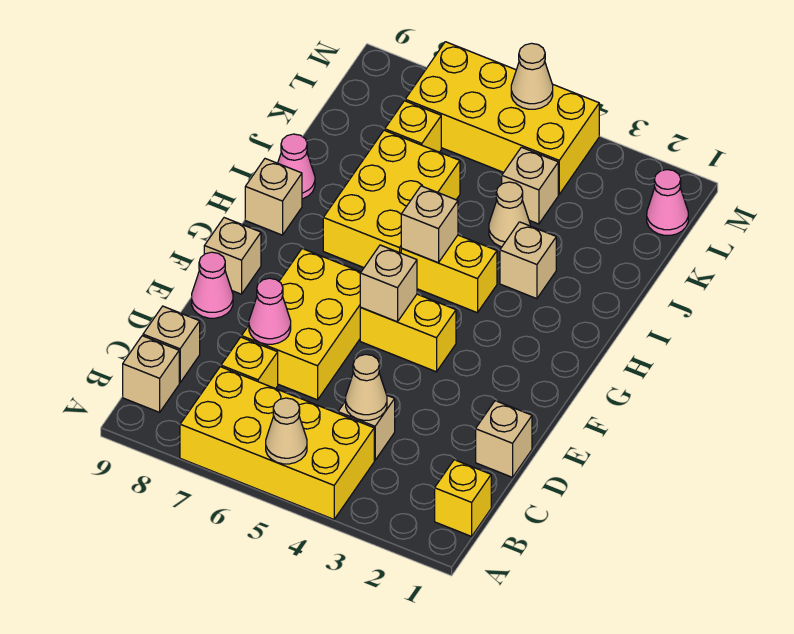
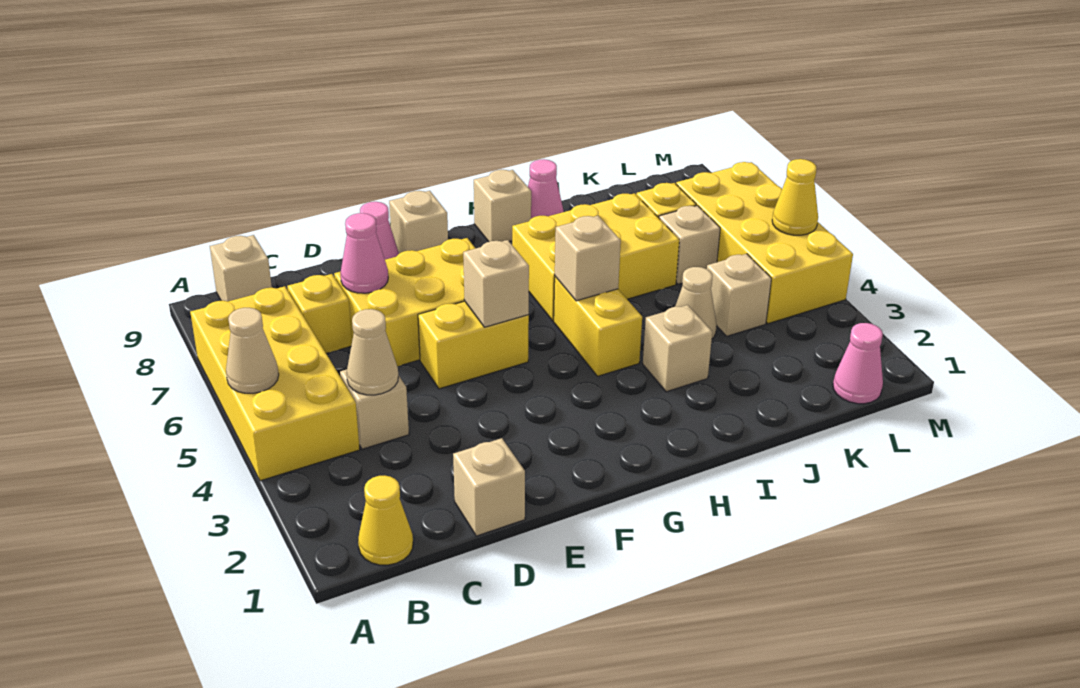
yellow brick B1 level 1 -> yellow cone B1 level 1
tan brick C9 level 1 -> tan brick K6 level 1
yellow brick F4:F5 level 1 -> yellow brick E5:F5 level 1
tan cone M5 level 2 -> yellow cone M5 level 2

